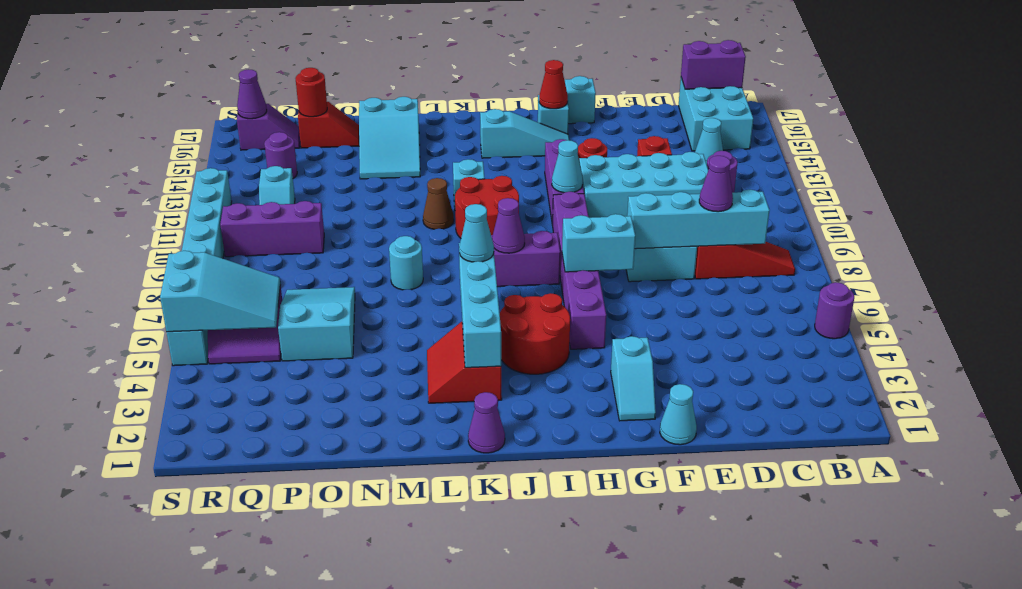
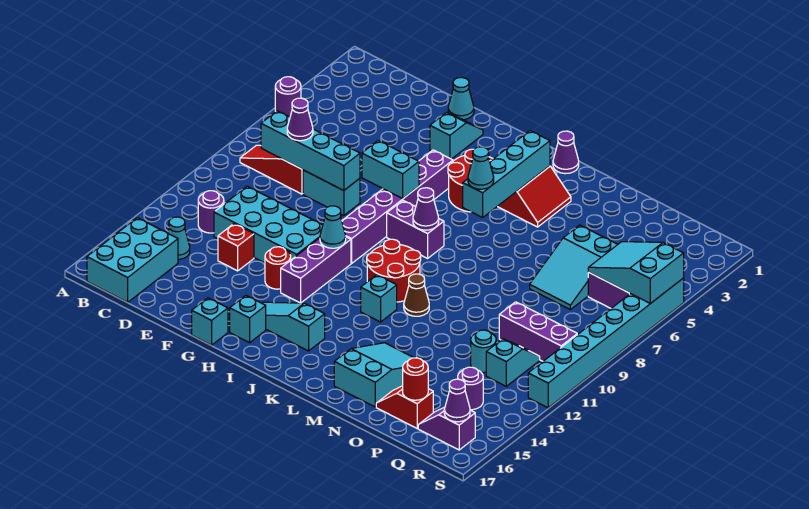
purple brick B17:C17 level 2 -> none
red cone H16 level 2 -> none
cyan round brick M8 level 1 -> cyan round brick P12 level 1

